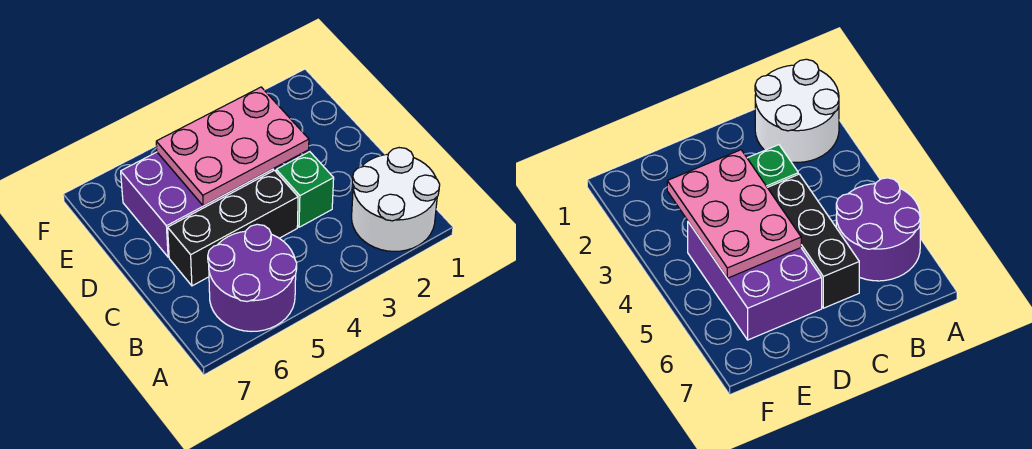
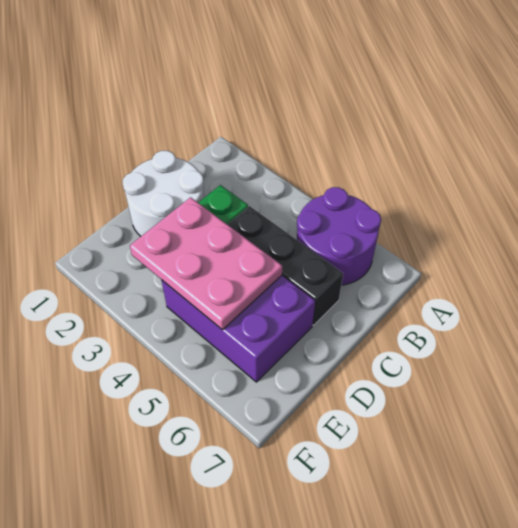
white round brick A1:B2 level 1 -> white round brick C1:D2 level 1

